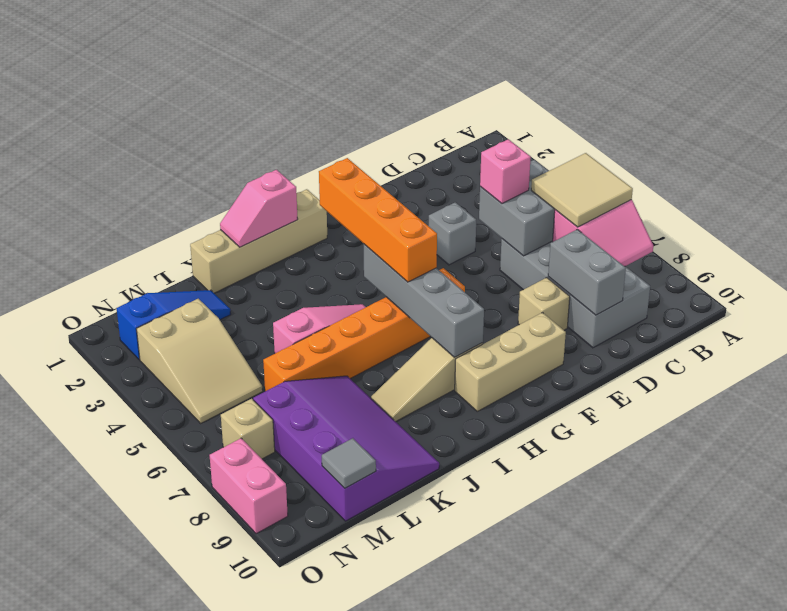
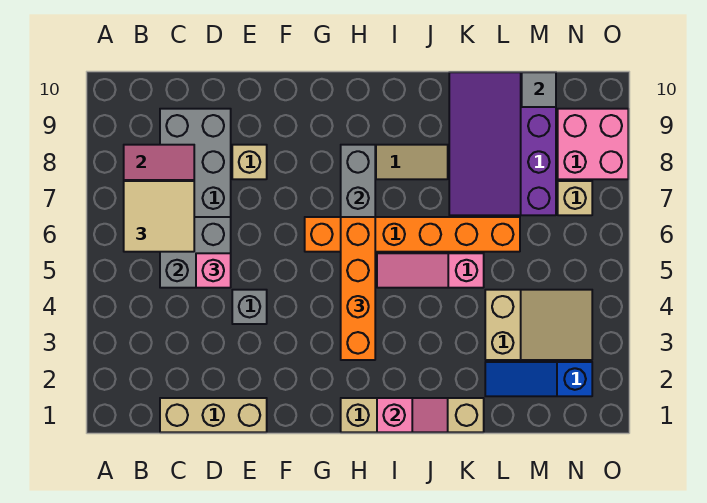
grey brick D8:D9 level 2 -> none
tan brick F9:H9 level 1 -> tan brick C1:E1 level 1
tan slope M3:N5 level 1 top 3 -> tan slope L3:N4 level 1 top L
pink brick O8:O9 level 1 -> pink brick N8:O9 level 1

